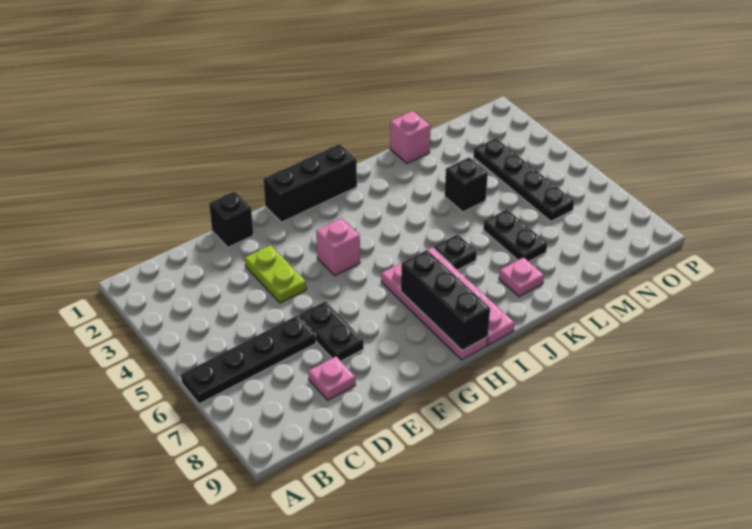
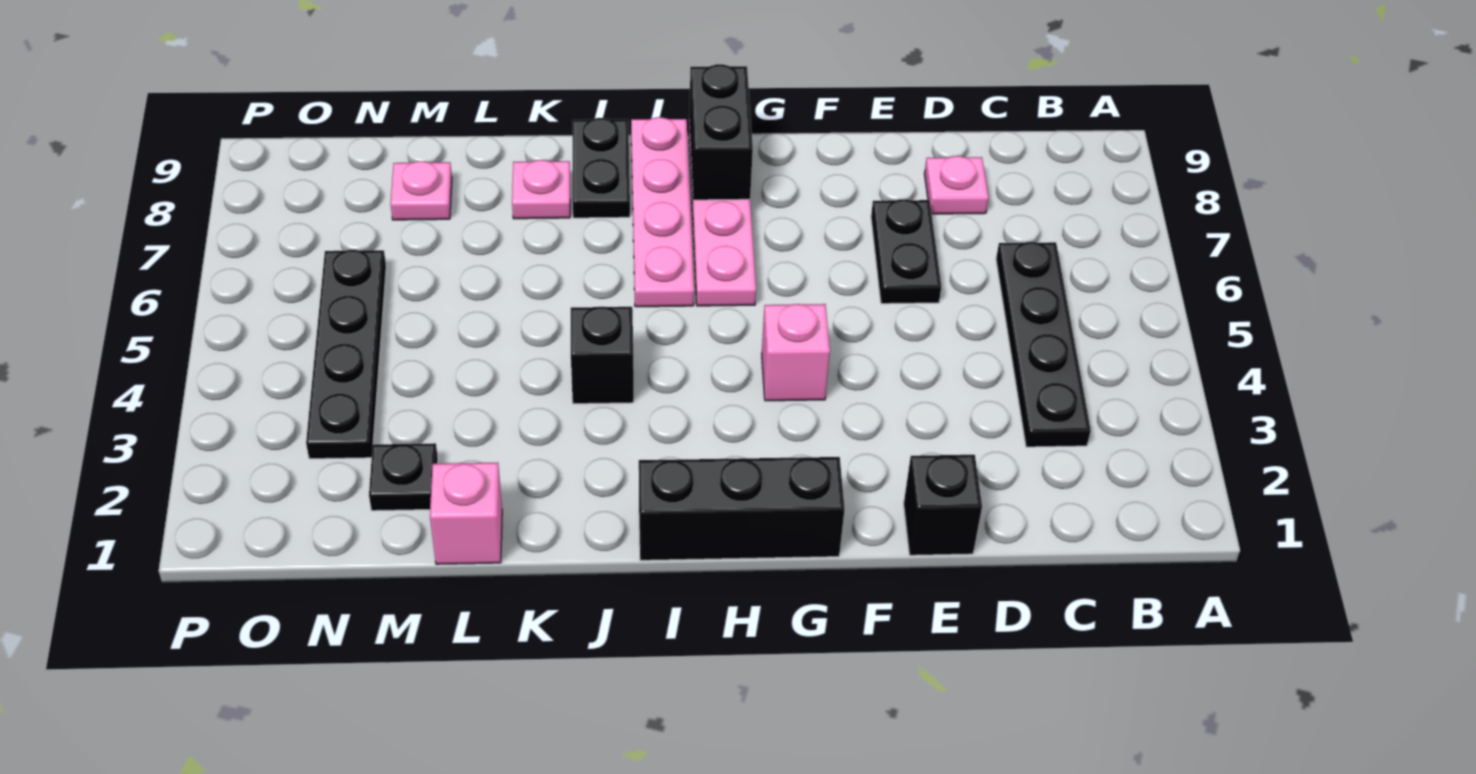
black plate A6:D6 level 1 -> black plate C3:C6 level 1
lime plate E3:E4 level 1 -> none
black brick H7:H9 level 2 -> black brick H8:H9 level 2
black plate J6 level 1 -> black plate M2 level 1
black brick L4 level 1 -> black brick J4 level 1
black plate L6:L7 level 1 -> black plate J8:J9 level 1
none -> pink plate M8 level 1

